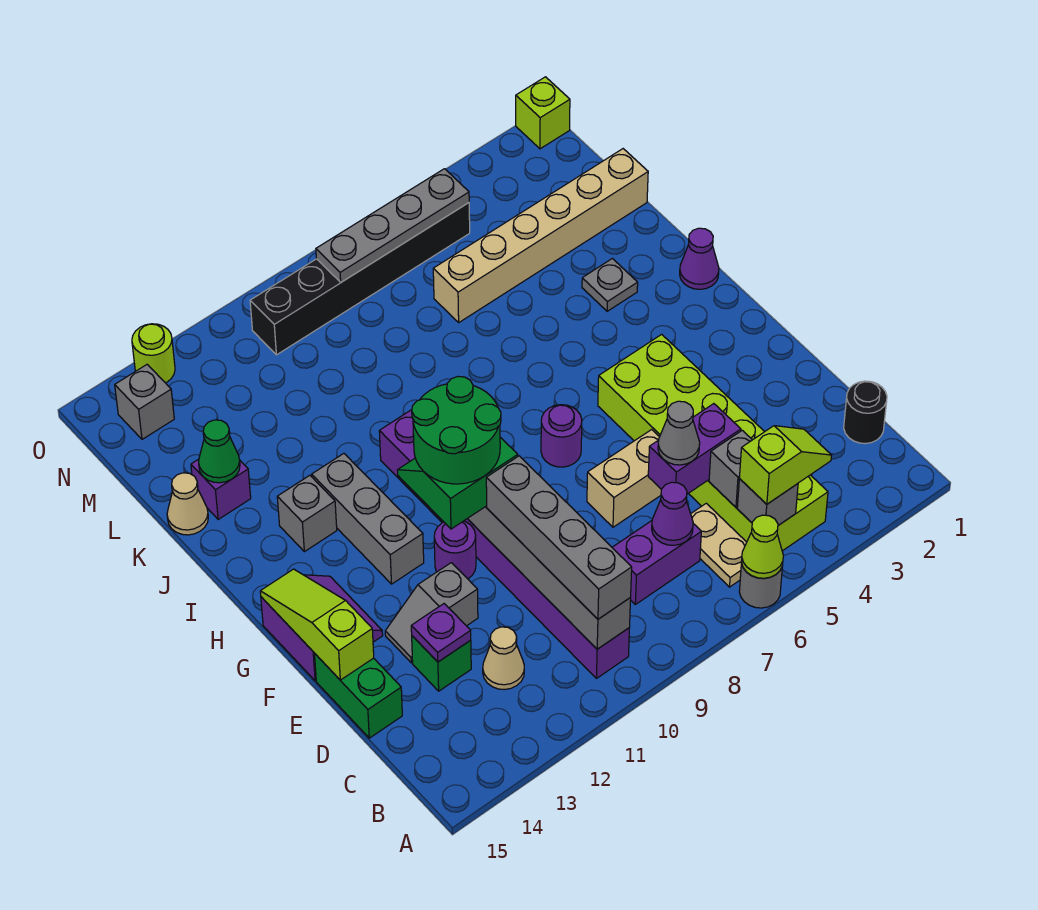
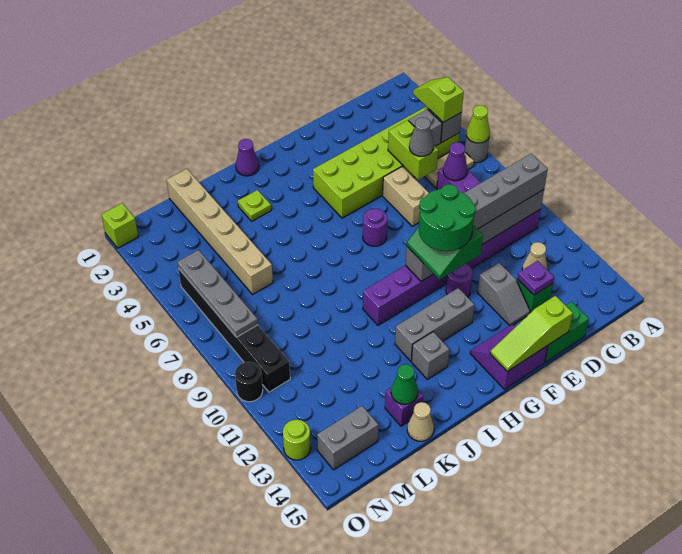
black round brick C1 level 1 -> black round brick O10 level 1
purple brick D5:D6 level 2 -> lime brick D5:D6 level 2
grey plate J3 level 1 -> lime plate J3 level 1
grey brick N14 level 1 -> grey brick M14:N14 level 1

